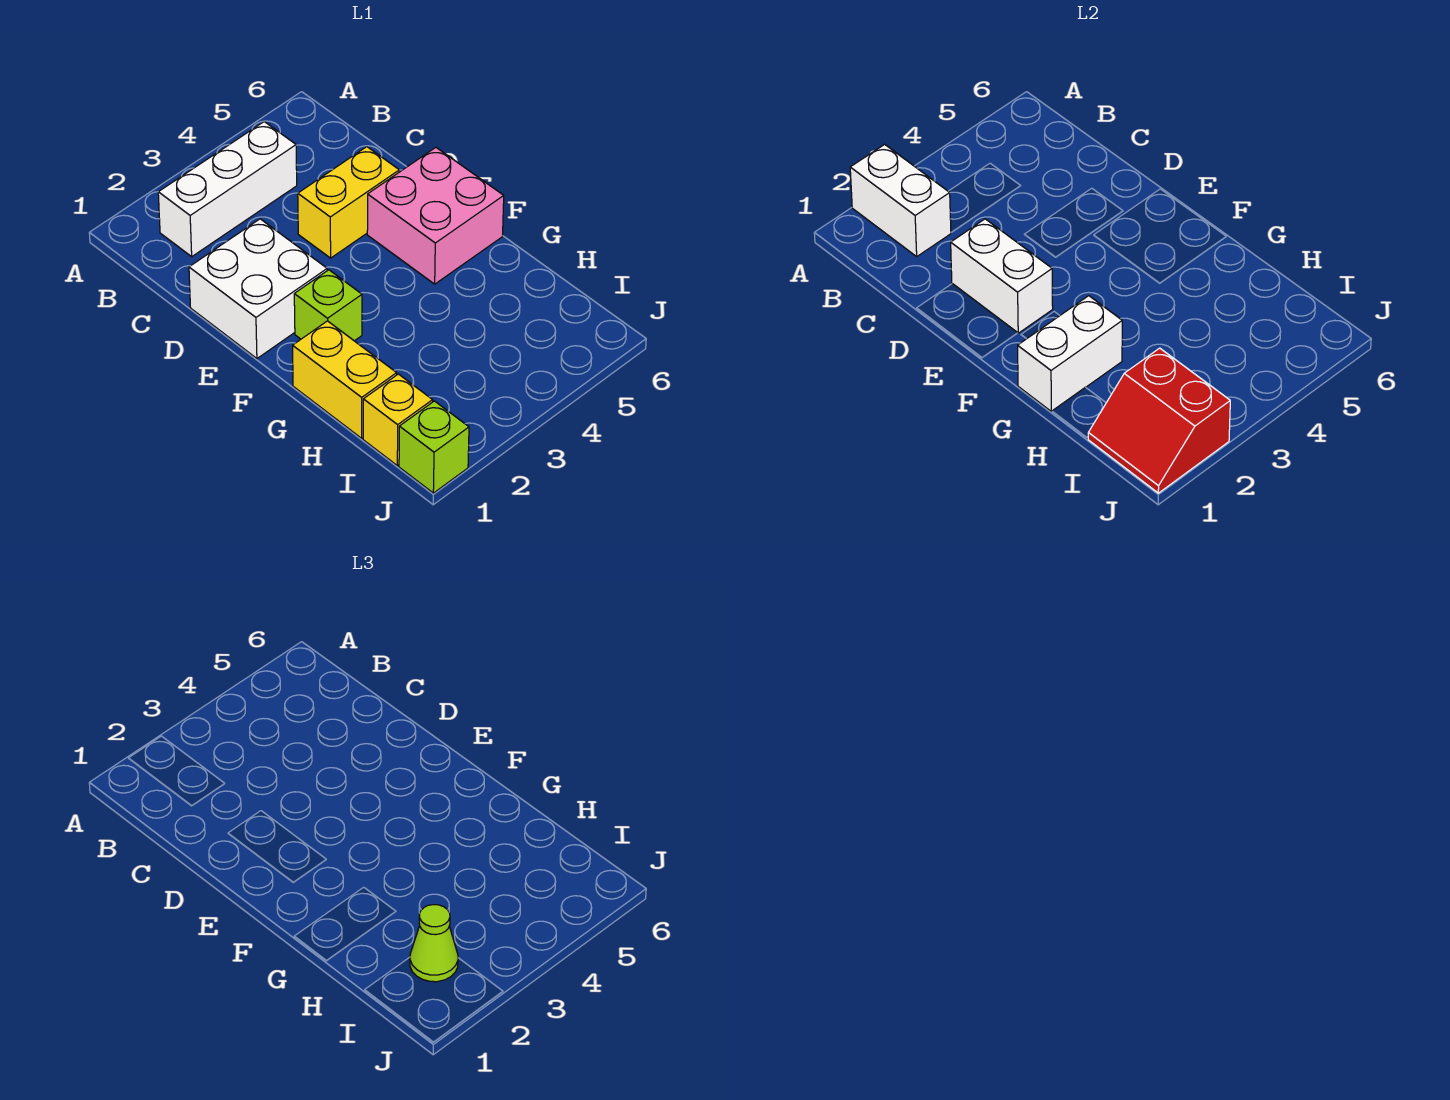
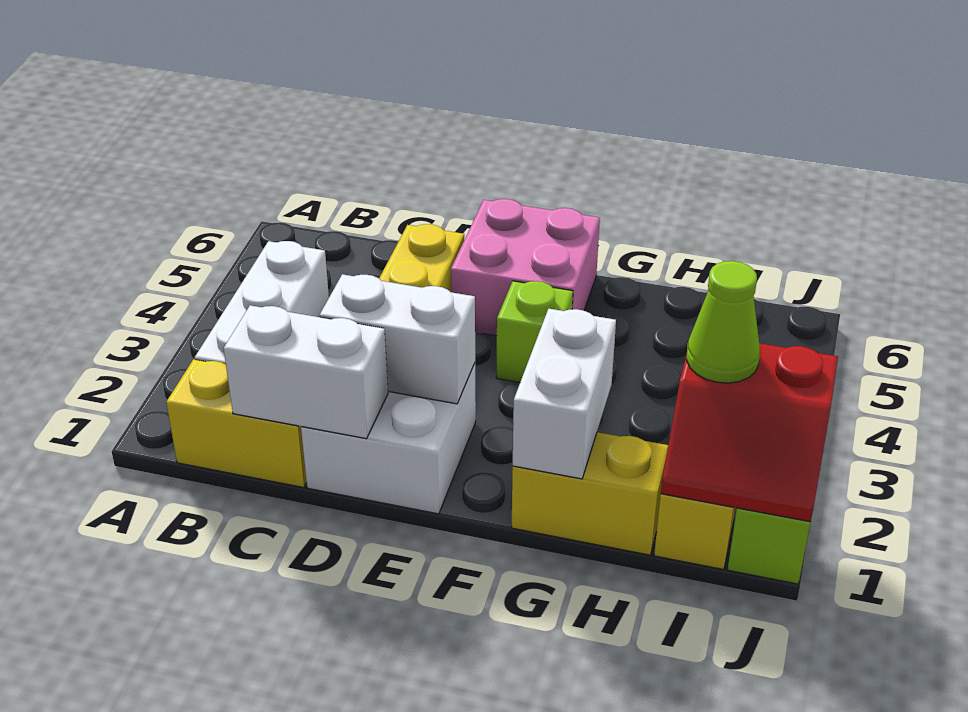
white brick A2:B2 level 2 -> white brick C1:D1 level 2
none -> yellow brick B1:C1 level 1
lime brick F2 level 1 -> lime brick F4 level 1

